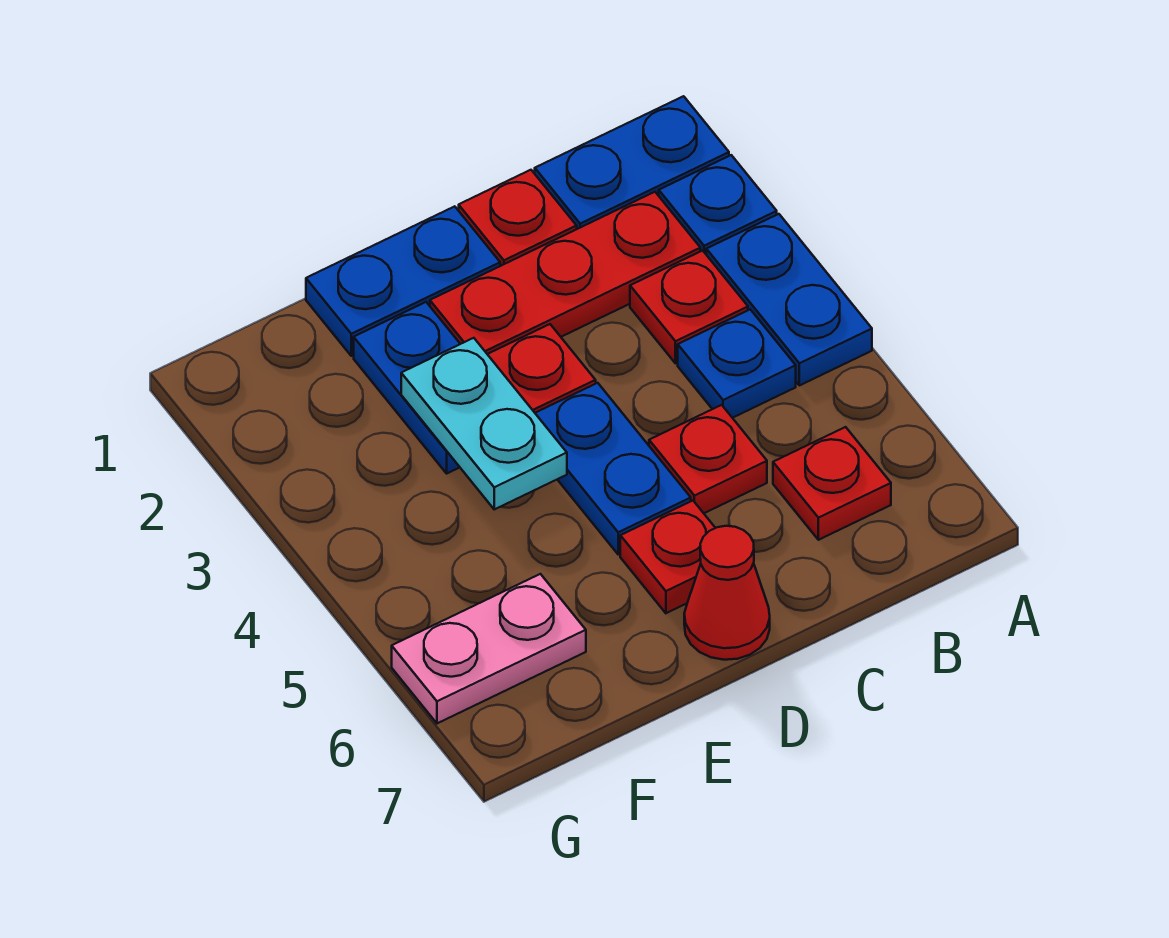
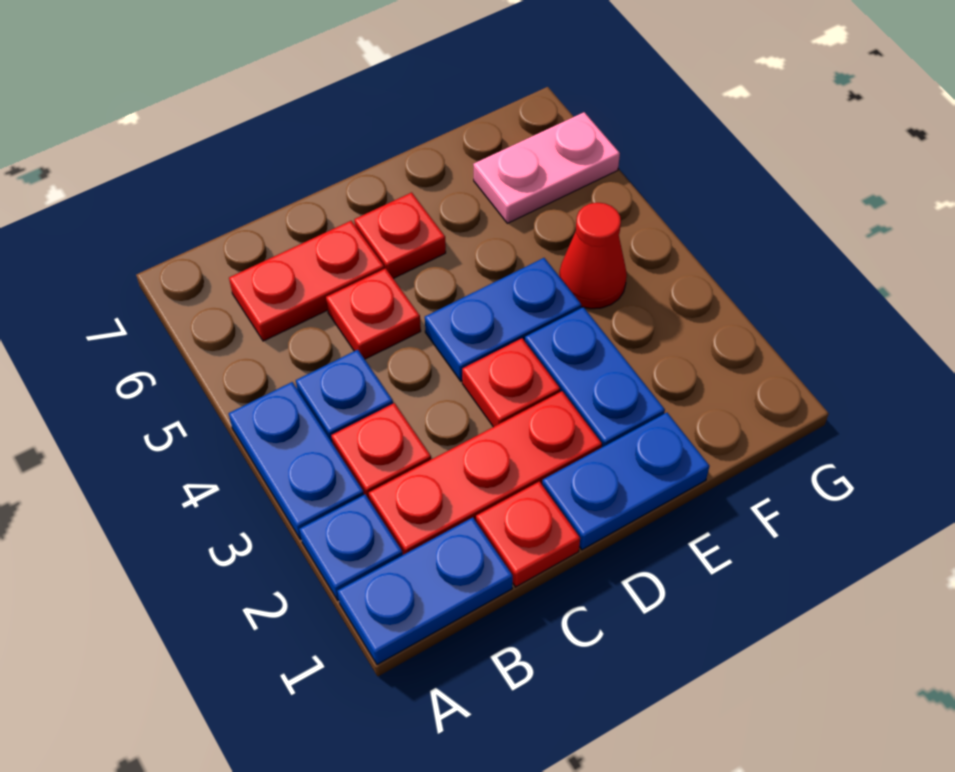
red plate B6 level 1 -> red plate B6:C6 level 1
blue plate D4:D5 level 1 -> blue plate D4:E4 level 1
red cone D7 level 1 -> red cone F4 level 1
cyan plate E3:E4 level 2 -> none

